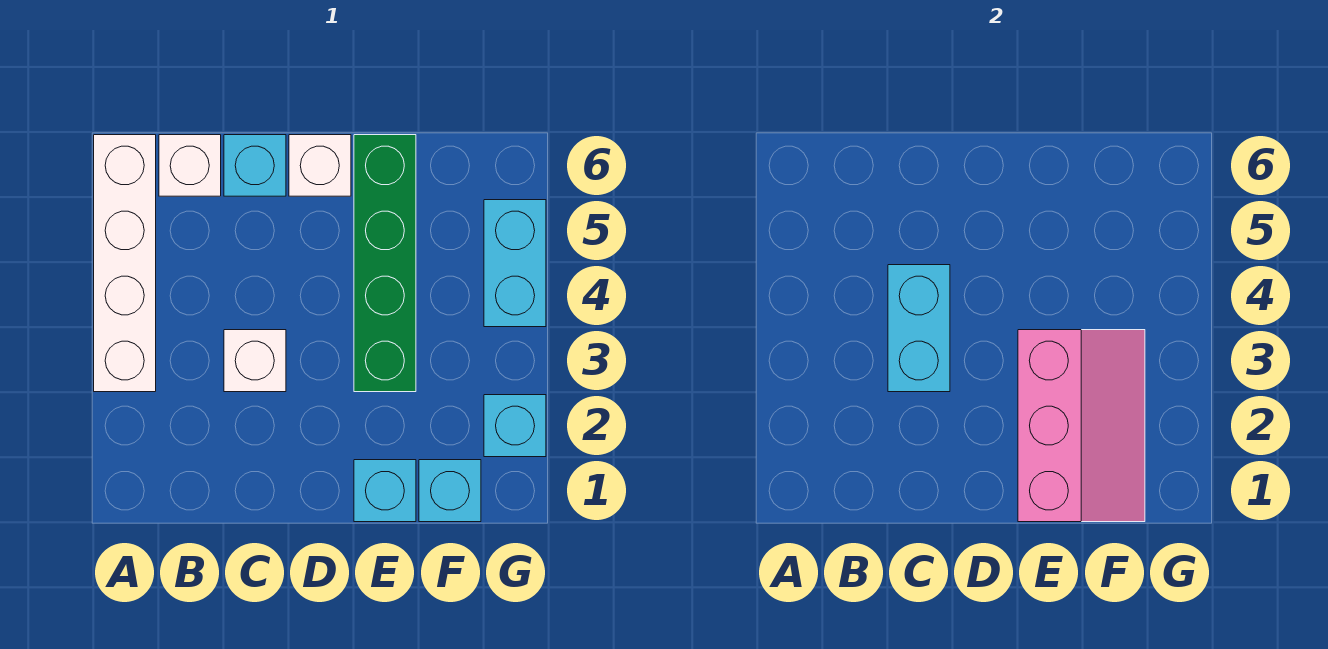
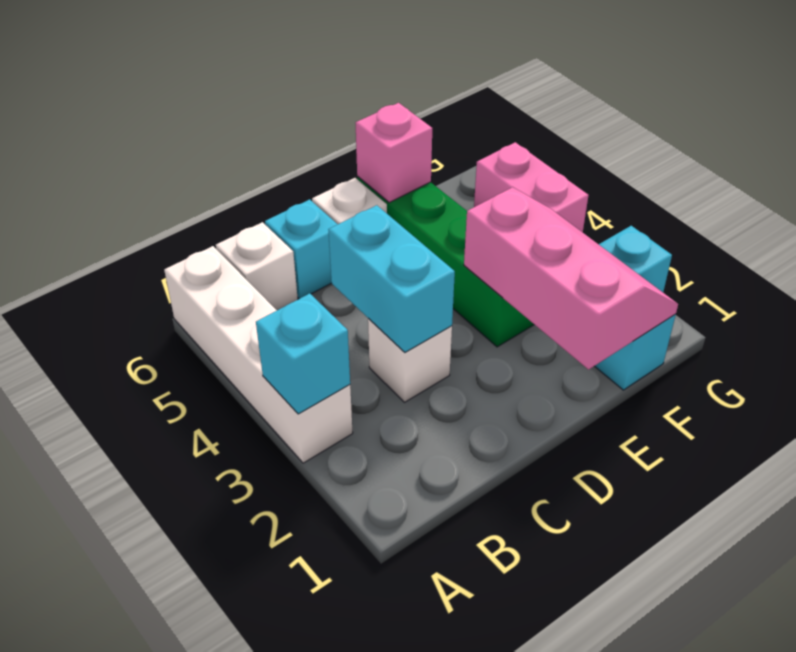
cyan brick E1 level 1 -> cyan brick A3 level 2
none -> pink brick E6 level 2
cyan brick G4:G5 level 1 -> pink brick G4:G5 level 1

